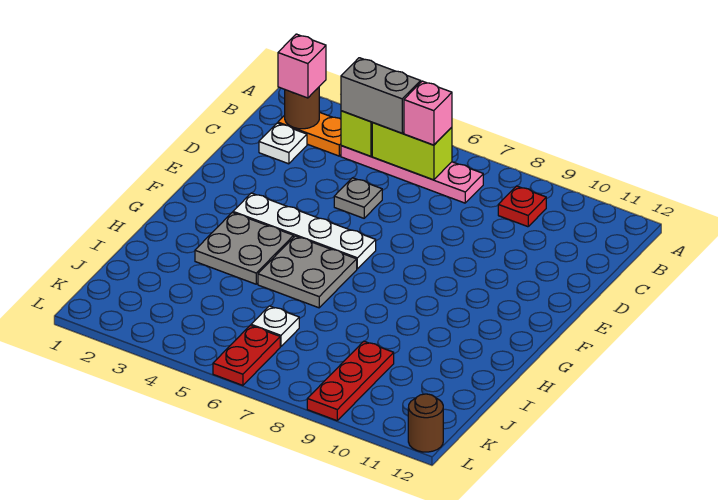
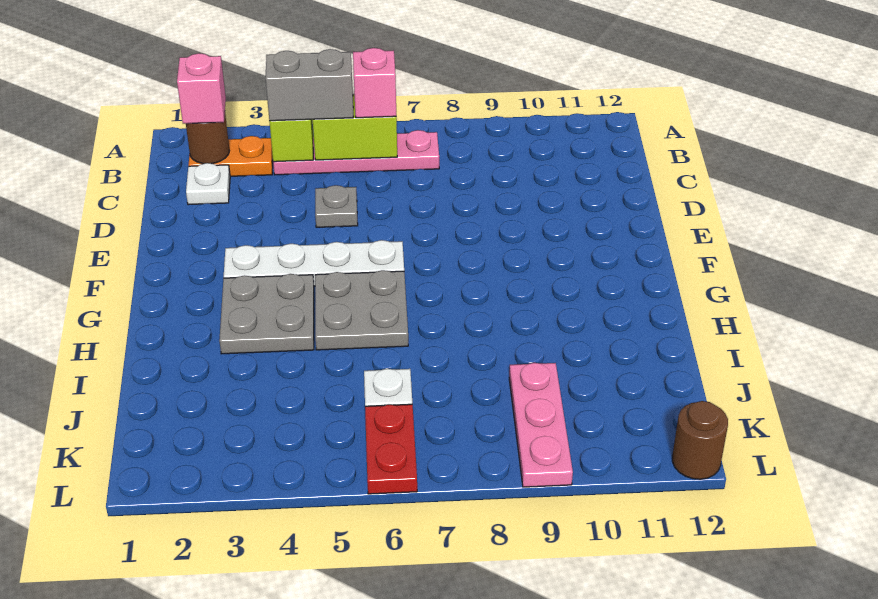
red plate B9 level 1 -> none
red plate J9:L9 level 1 -> pink plate J9:L9 level 1

